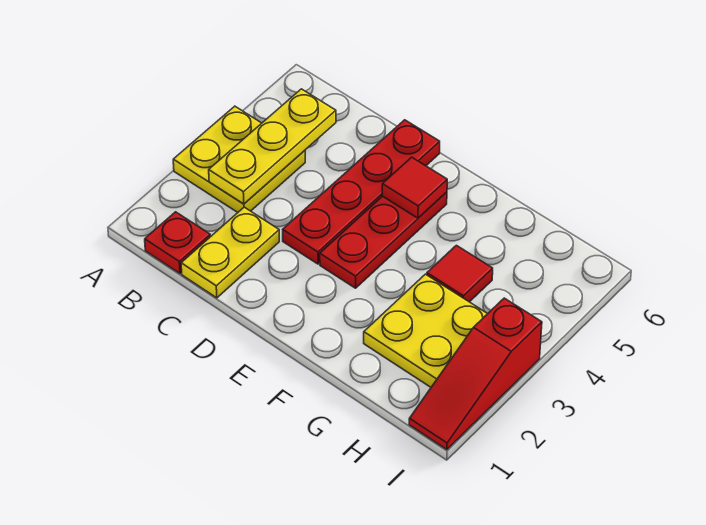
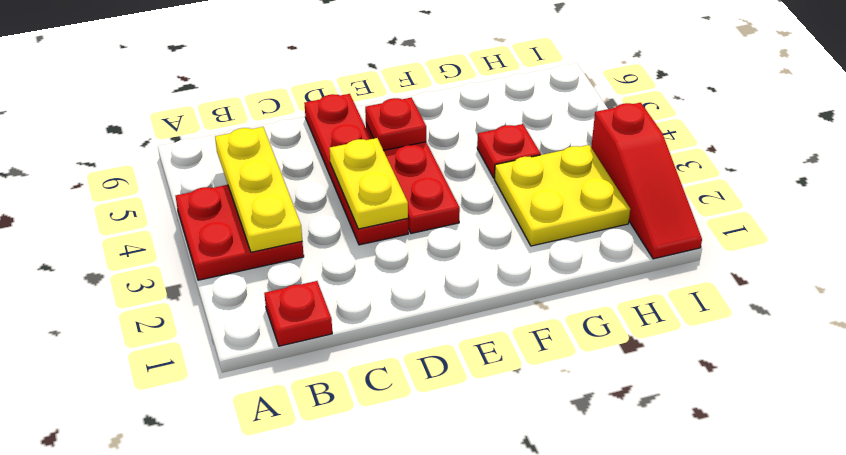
yellow plate A3:B4 level 1 -> red plate A3:B4 level 1
yellow plate C1:C2 level 1 -> yellow plate D3:D4 level 2
red tile E5 level 2 -> red plate E5 level 2
red tile G4 level 1 -> red plate G4 level 1

